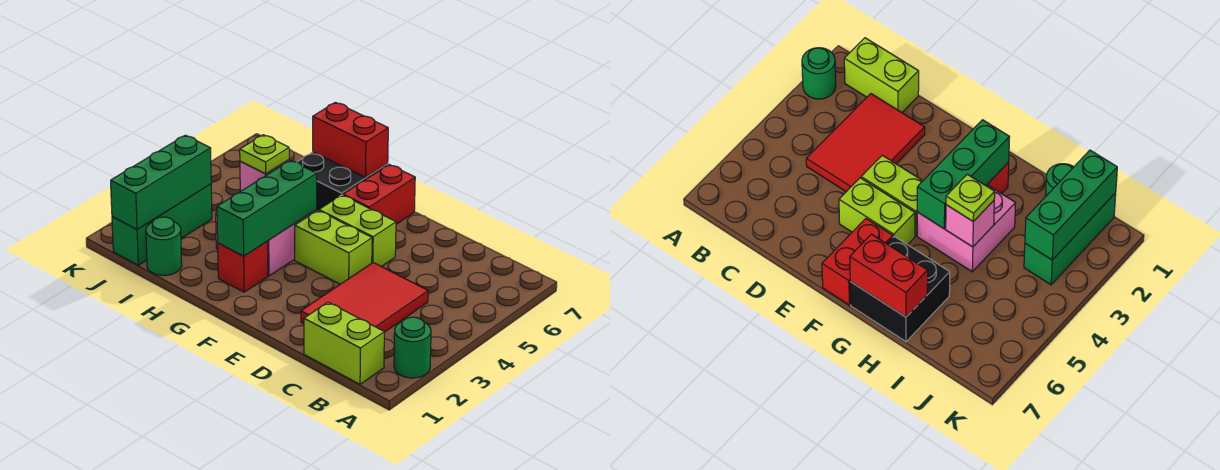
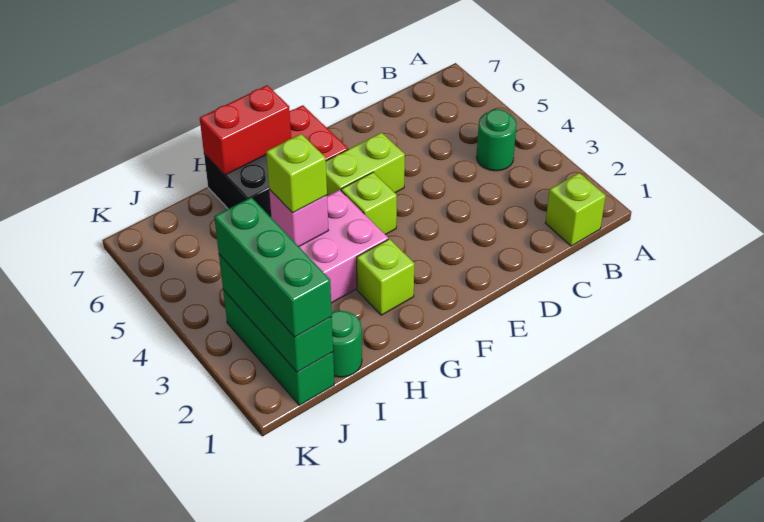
green round brick A2 level 1 -> green round brick B4 level 1
lime brick B1:C1 level 1 -> lime brick B1 level 1
red tile C2:D4 level 1 -> none
lime brick E4:F4 level 1 -> lime brick F4 level 1
red brick G2 level 1 -> lime brick G2 level 1
green brick G2:G4 level 2 -> green brick J1:J3 level 3
lime plate H4 level 3 -> lime brick H4 level 3

